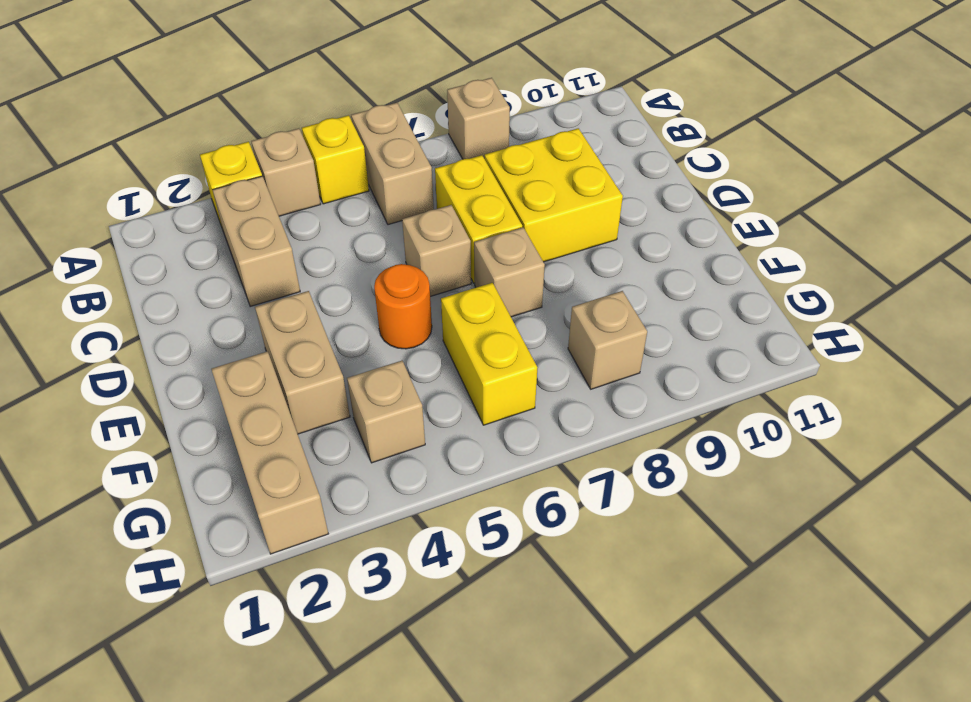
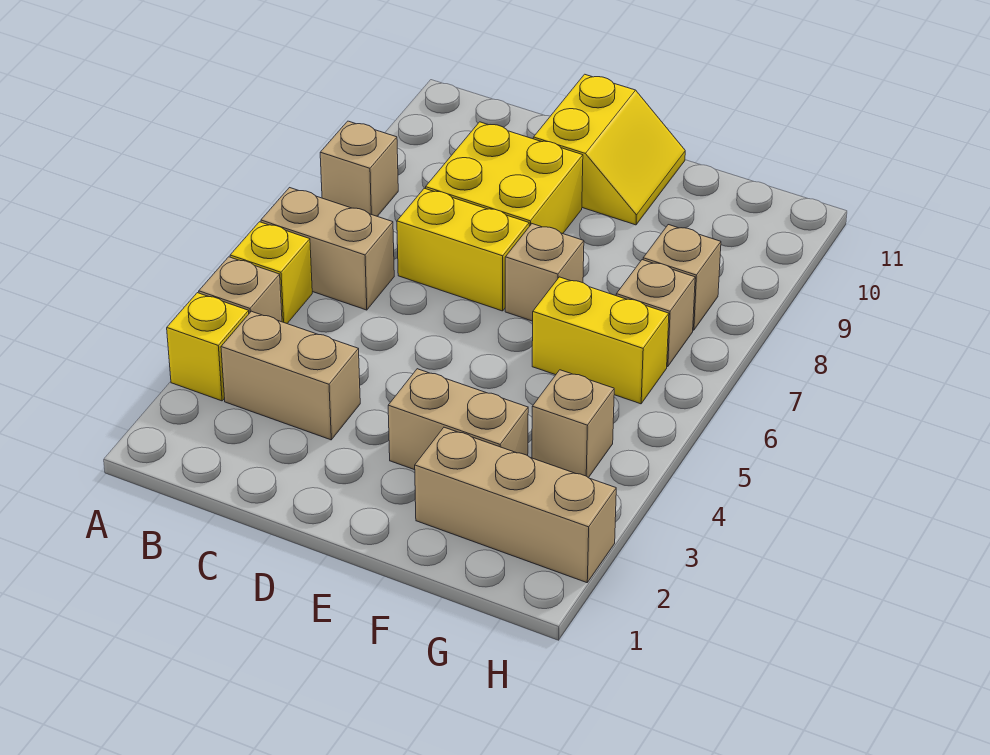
tan brick D6 level 1 -> tan brick G7 level 1
none -> yellow slope D10:E11 level 1 top D
orange round brick E5 level 1 -> none

